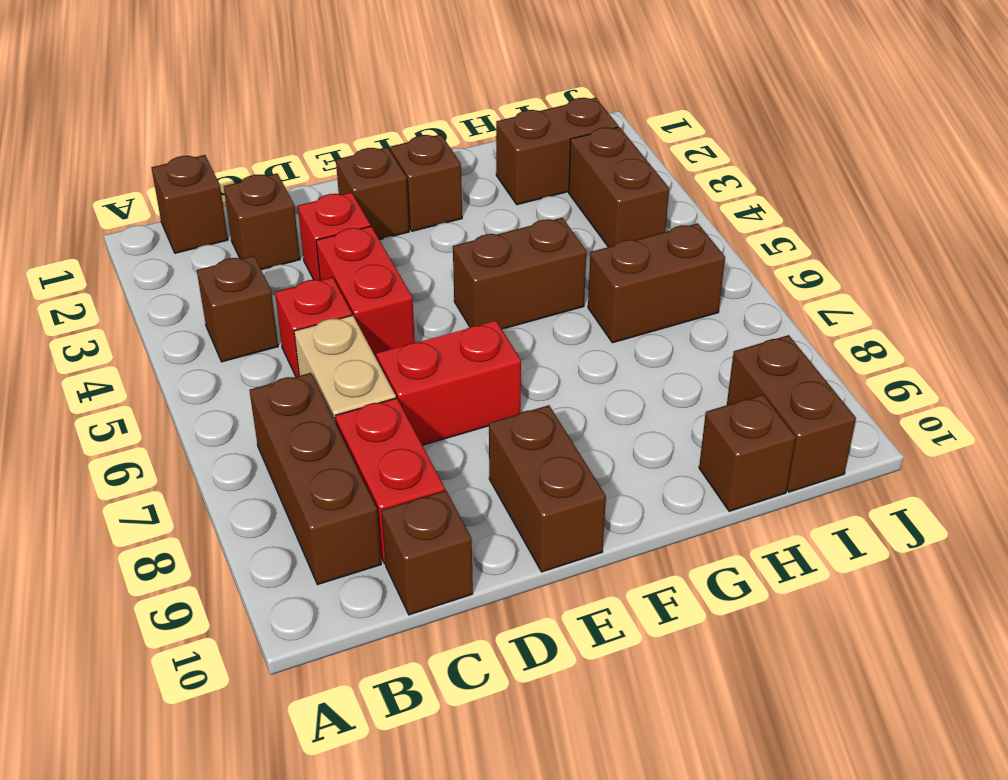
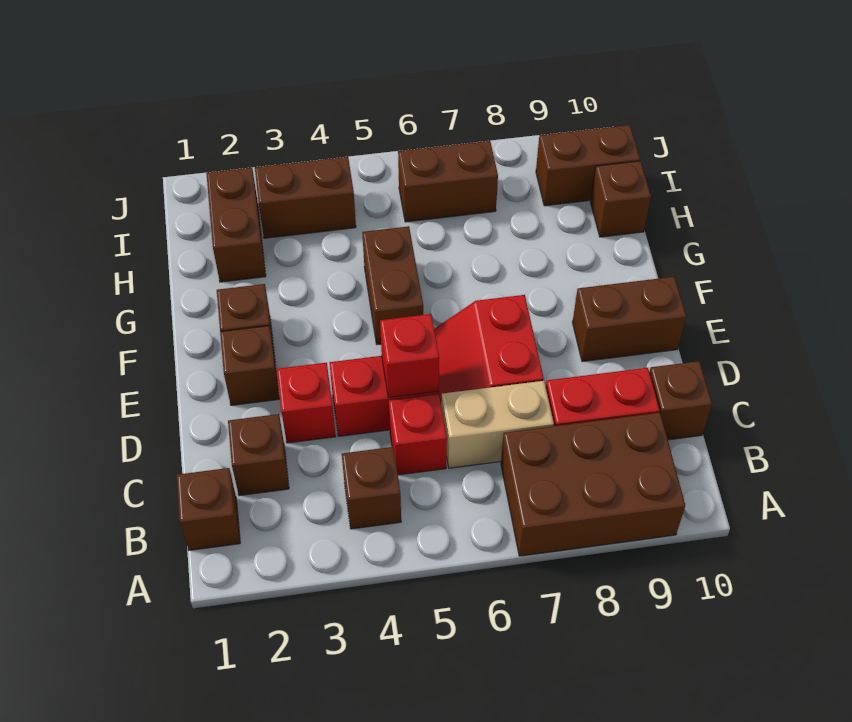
brown brick B7:B9 level 1 -> brown brick A7:B9 level 1
none -> red brick D5 level 2
brown brick H6:I6 level 1 -> brown brick I6:I7 level 1

